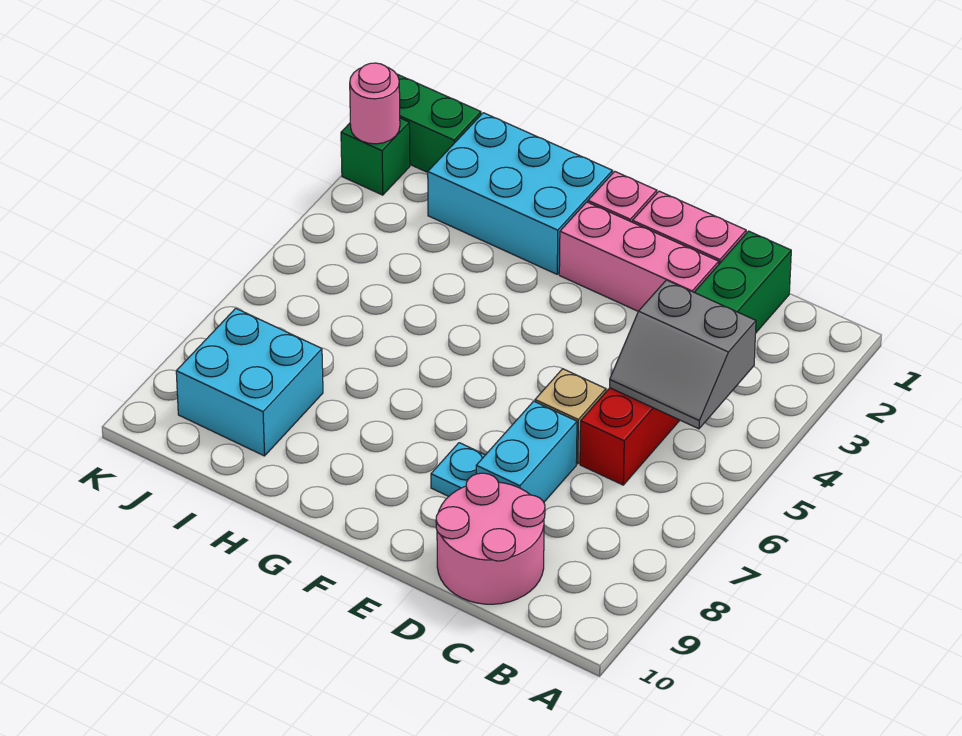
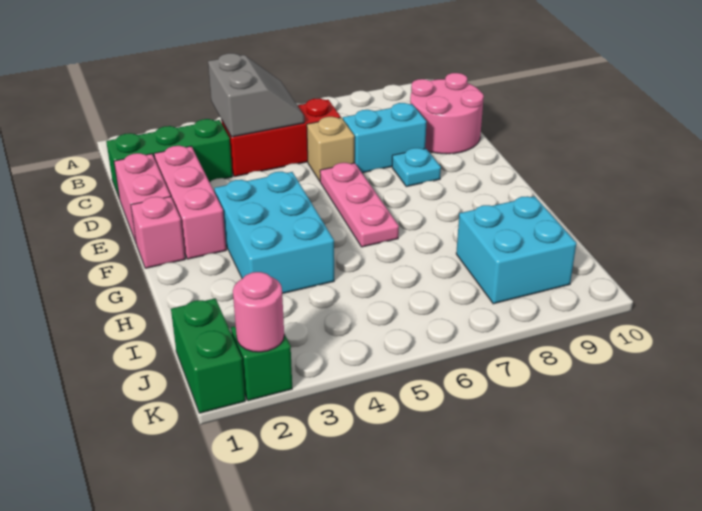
none -> pink plate E6:G6 level 1
cyan brick G1:I2 level 1 -> cyan brick F3:H4 level 1

